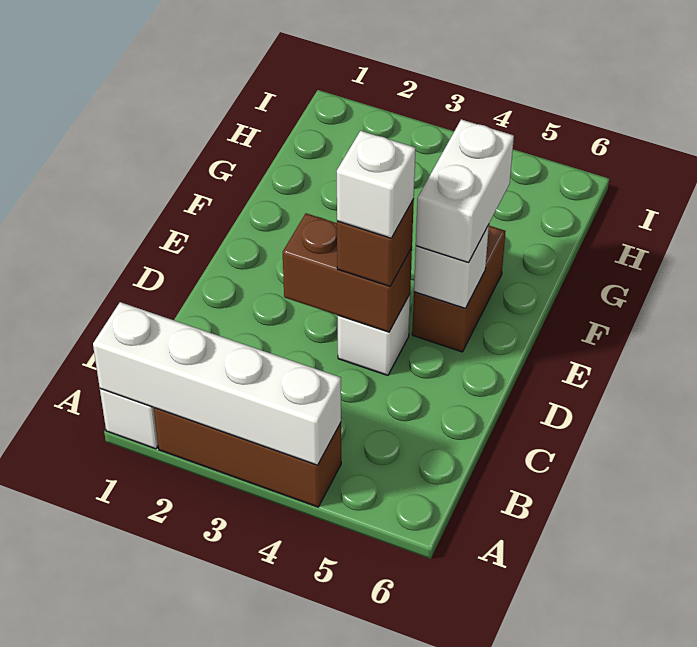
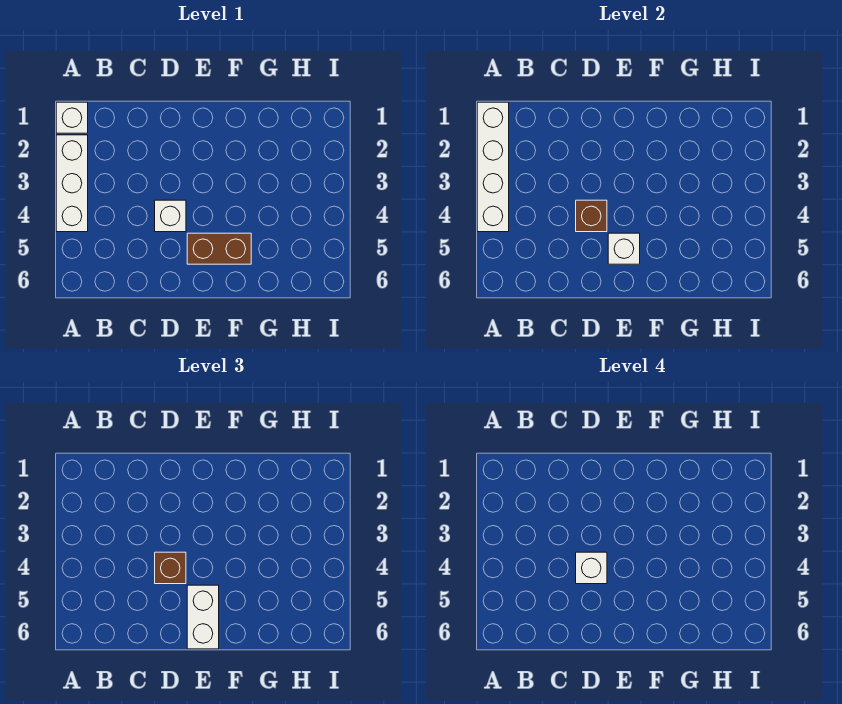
brown brick A2:A4 level 1 -> white brick A2:A4 level 1
brown brick D3:D4 level 2 -> brown brick D4 level 2
white brick E5:F5 level 3 -> white brick E5:E6 level 3

